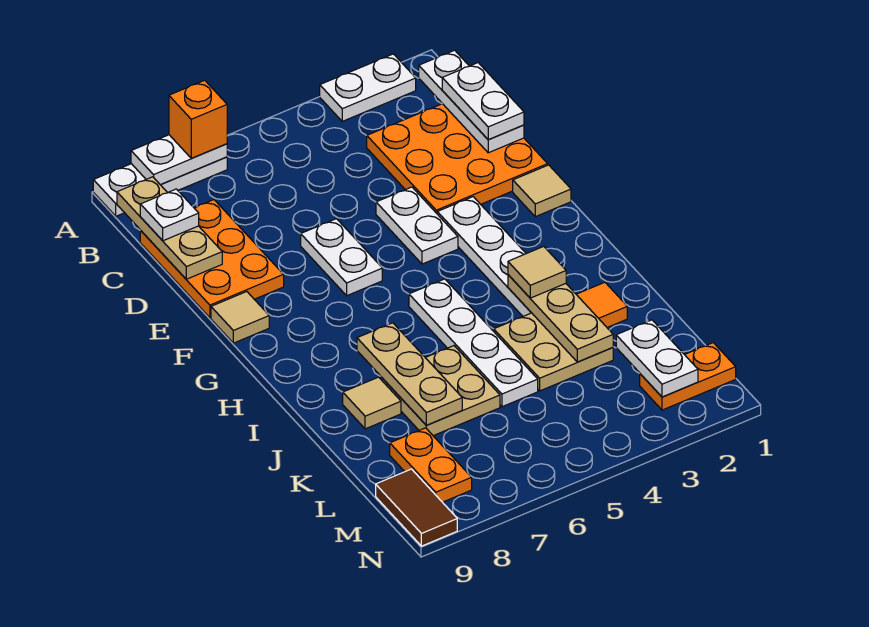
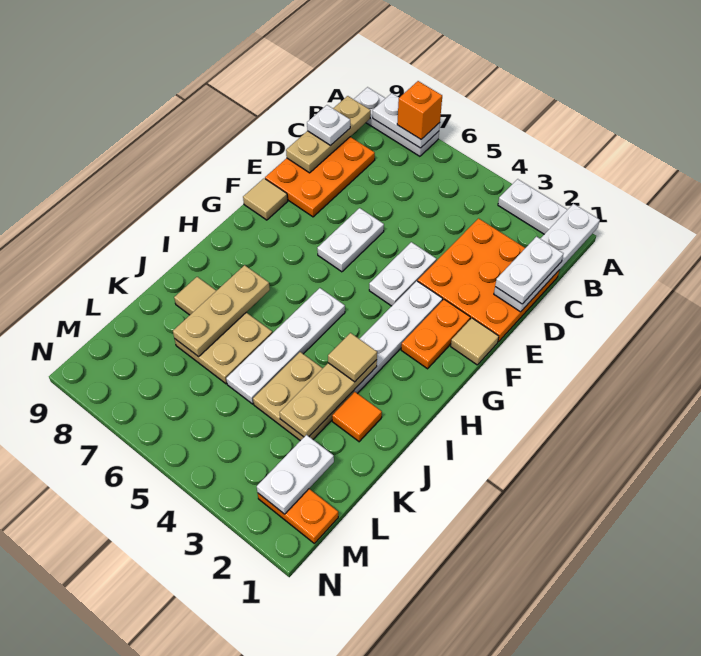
white plate B1:D1 level 2 -> white plate A1:D1 level 2
orange plate L8:M8 level 1 -> orange plate F2:G2 level 1
brown tile M9:N9 level 1 -> none

